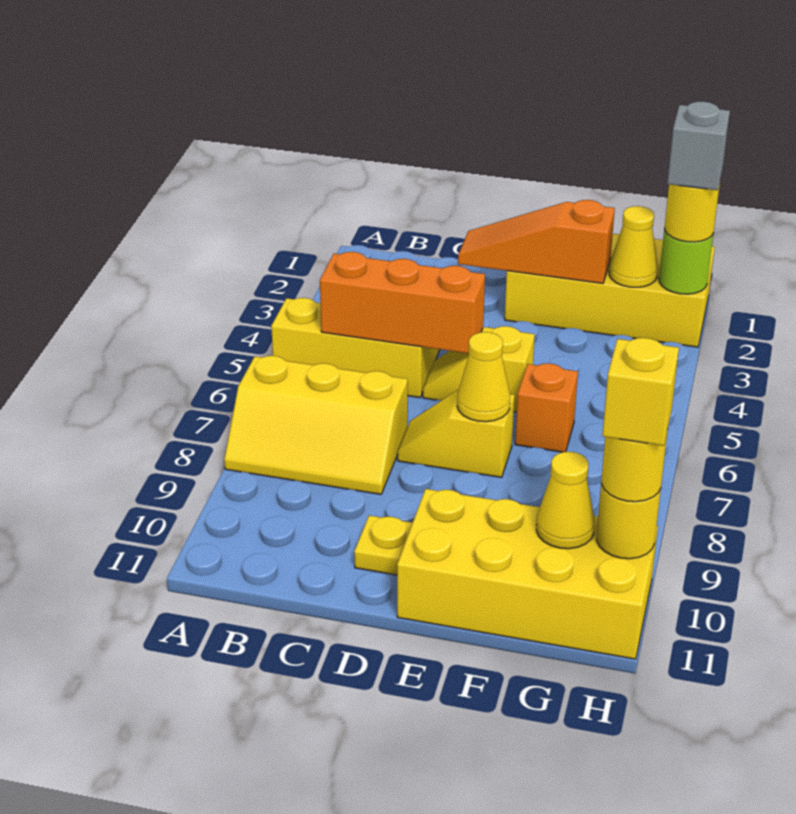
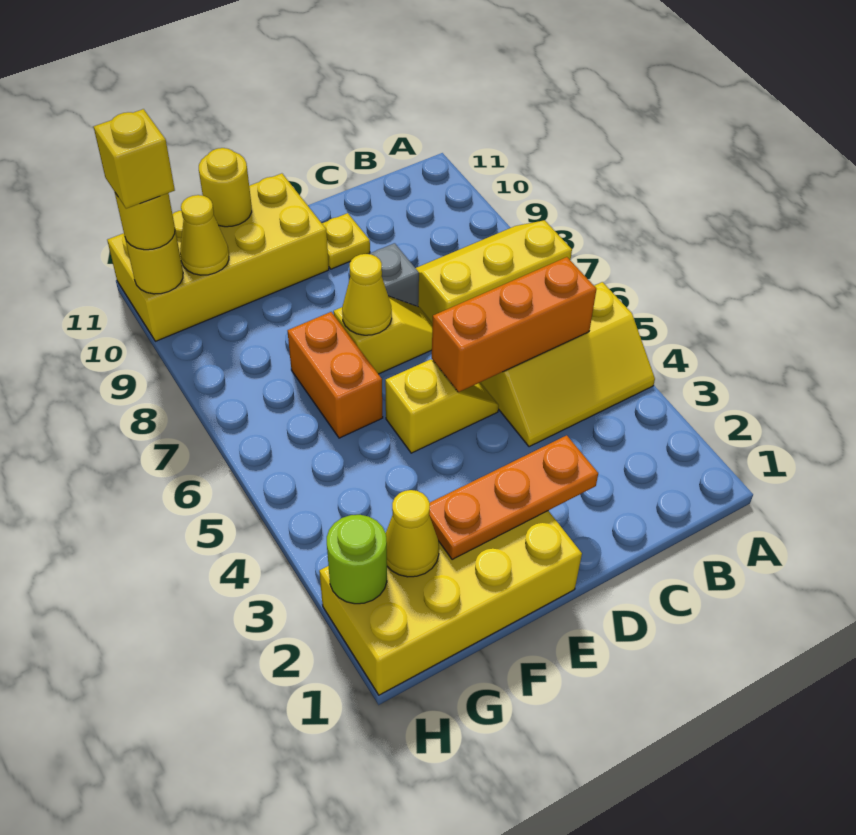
orange slope D2:F2 level 2 top F -> orange plate D2:F2 level 2
orange brick F6 level 1 -> orange brick F6:F7 level 1
yellow round brick H2 level 3 -> yellow round brick F11 level 2
grey brick H2 level 4 -> grey brick D8 level 1

